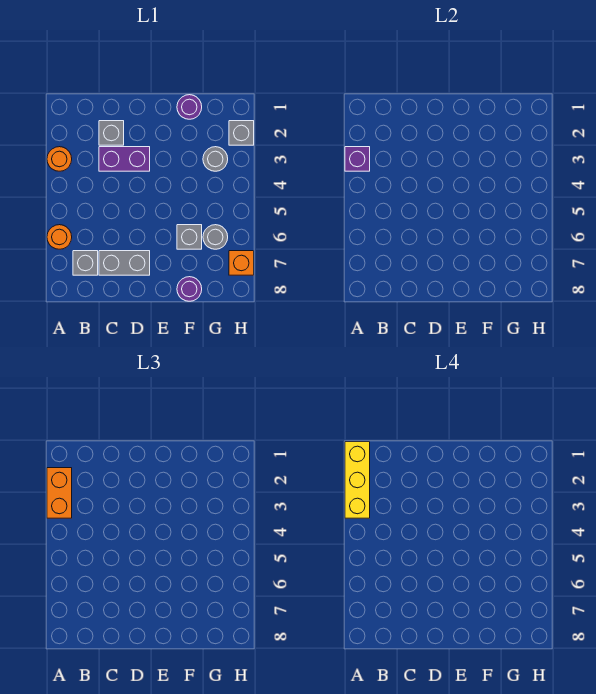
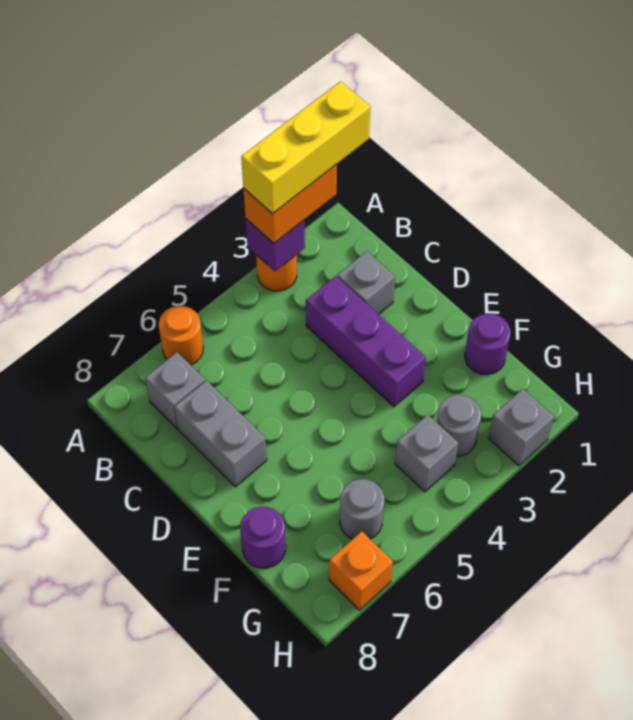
purple brick C3:D3 level 1 -> purple brick C3:E3 level 1
grey brick F6 level 1 -> grey brick G4 level 1

